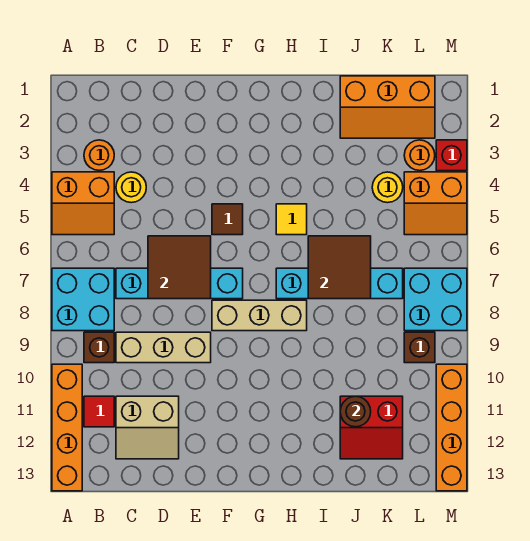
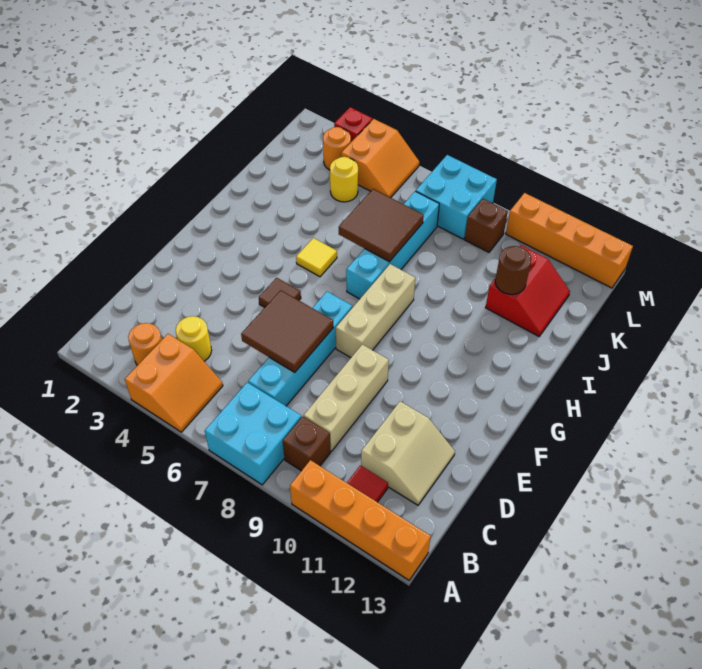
orange slope J1:L2 level 1 top 1 -> none

